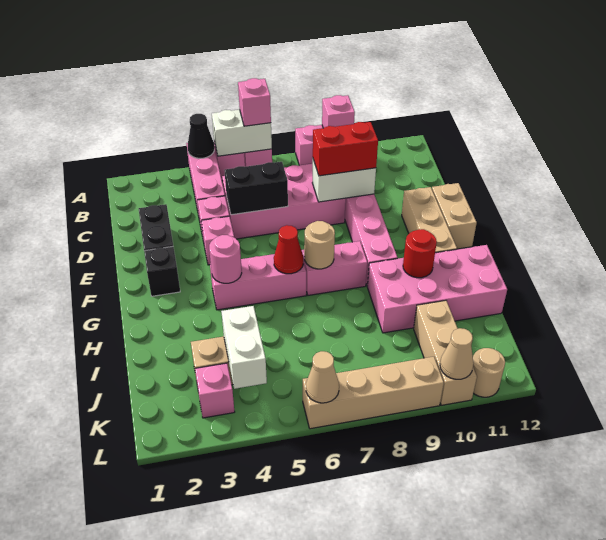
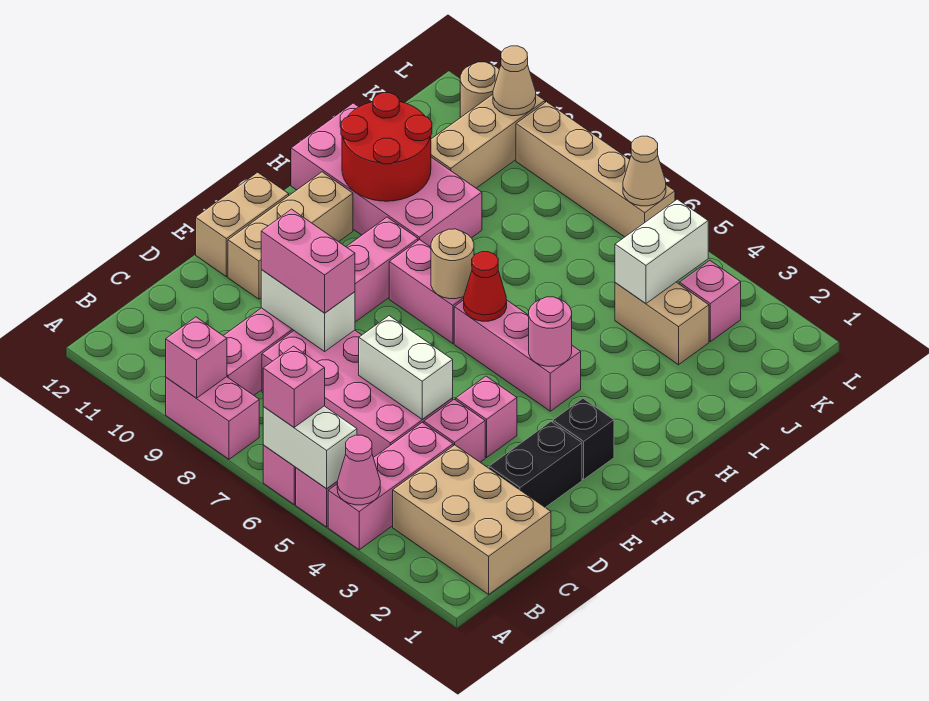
black cone A4 level 2 -> pink cone A4 level 2
none -> tan brick B1:C3 level 1
black brick D5:D6 level 2 -> white brick D5:D6 level 2
red brick D8:D9 level 3 -> pink brick D8:D9 level 3
red round brick H10 level 2 -> red round brick H10:I11 level 2

